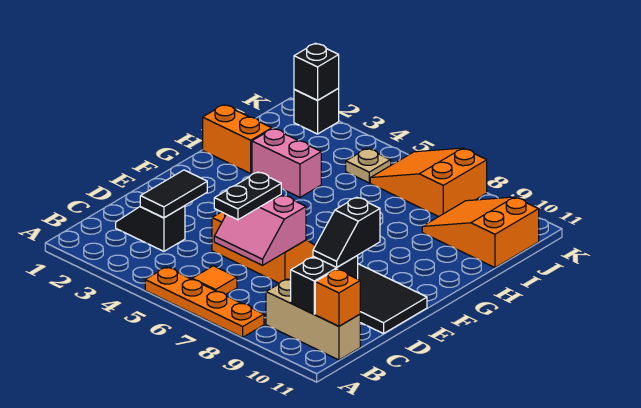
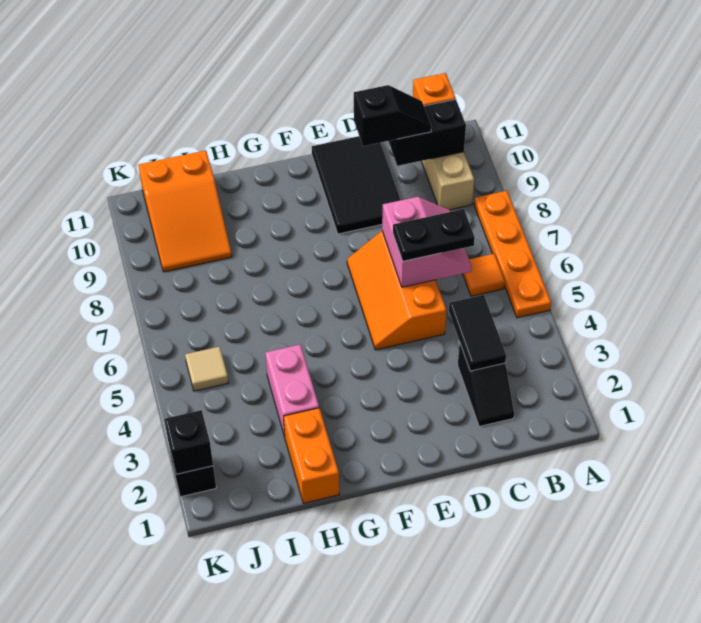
black tile C3:D3 level 2 -> black tile C3:C4 level 2
tan plate J5 level 1 -> tan tile J5 level 1
orange slope J6:K8 level 1 top 8 -> none

